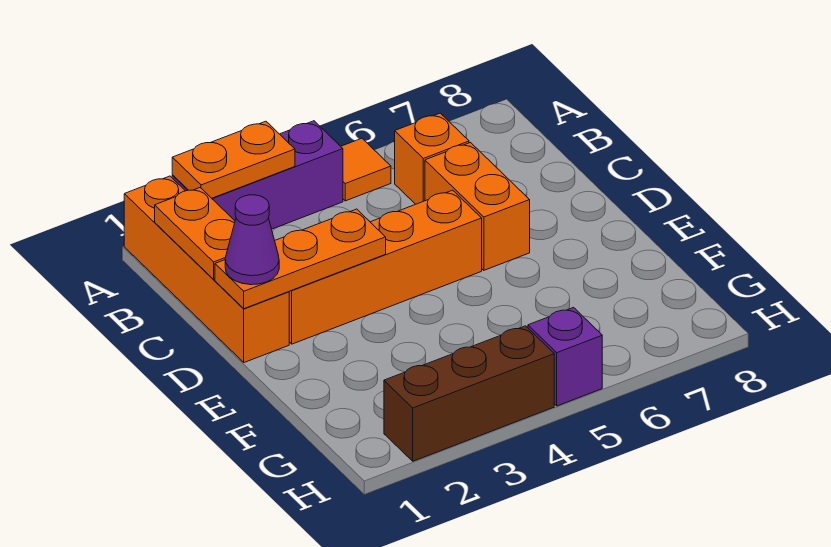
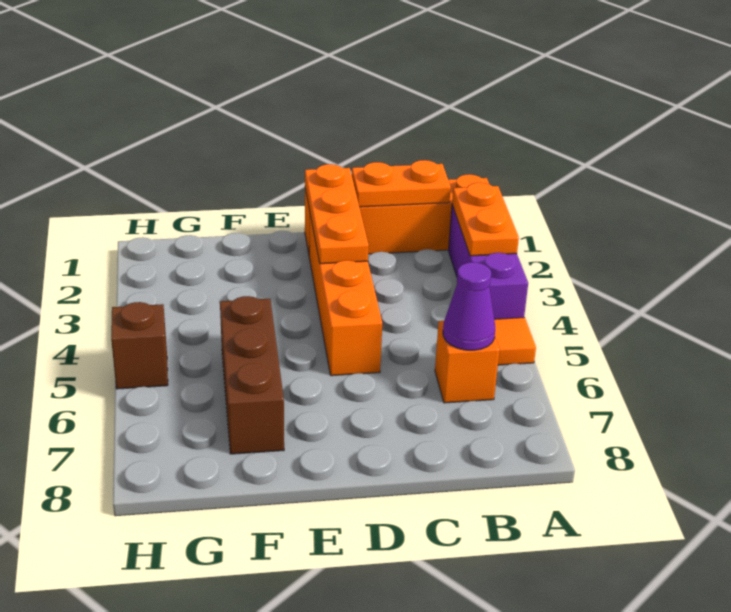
orange brick C6:D6 level 1 -> none
purple cone D1 level 3 -> purple cone B6 level 2
brown brick H2:H4 level 1 -> brown brick F5:F7 level 1
purple brick H5 level 1 -> brown brick H5 level 1

